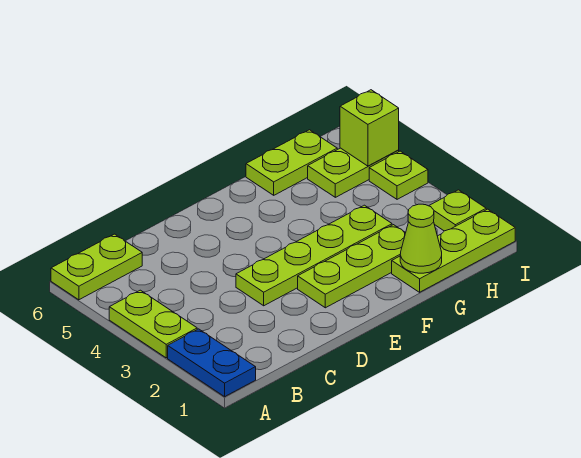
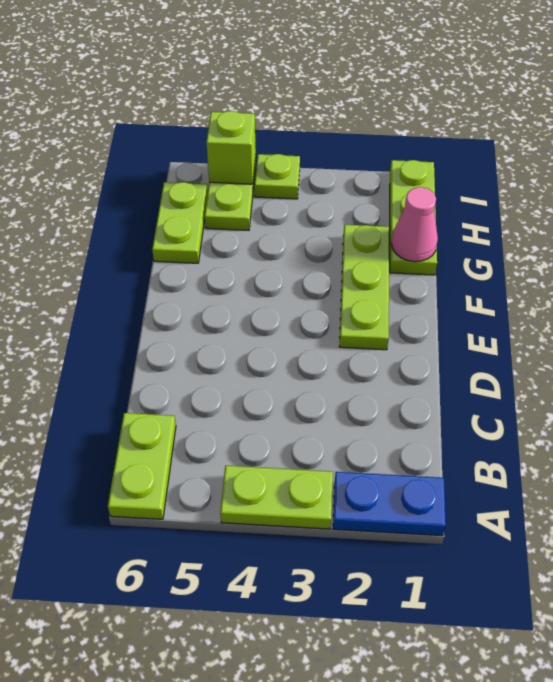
lime plate D3:G3 level 1 -> none
lime cone G1 level 2 -> pink cone G1 level 2
lime plate I2 level 1 -> none

